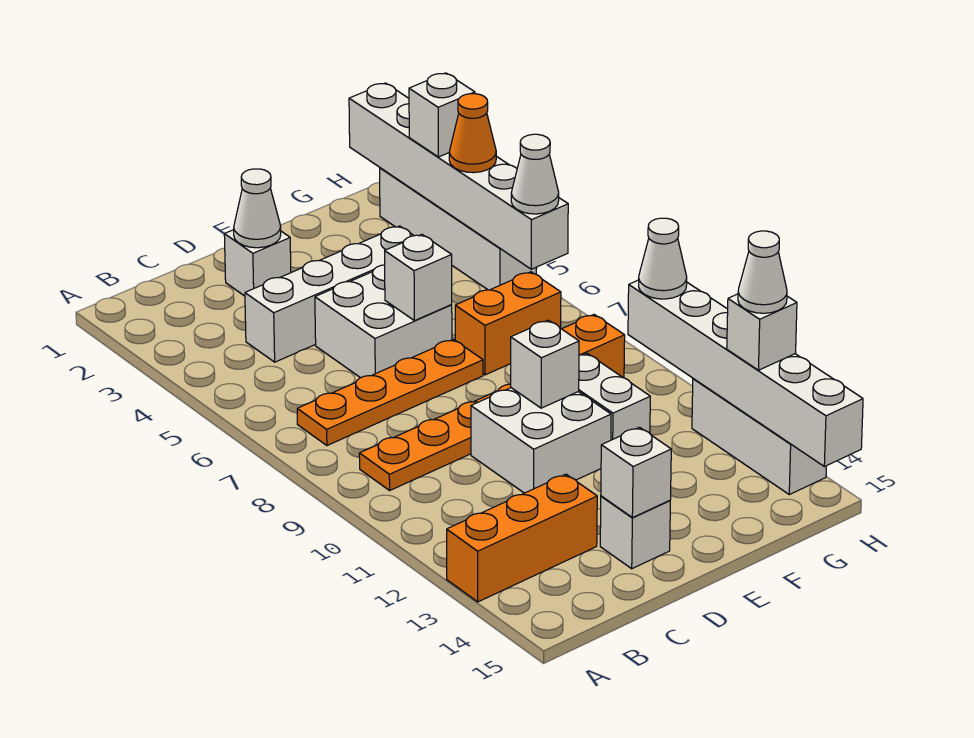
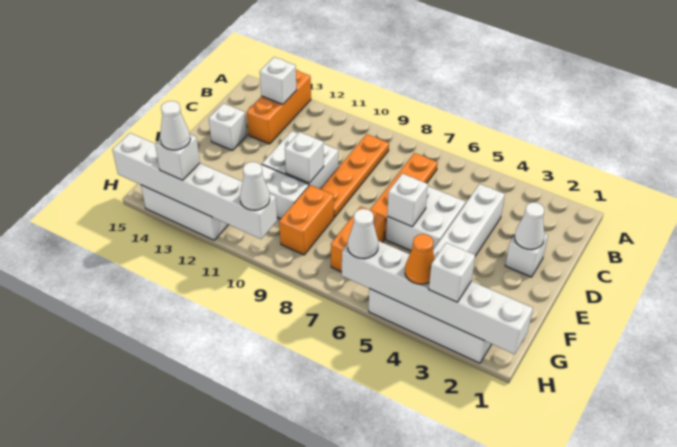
white brick D14 level 2 -> white brick B13 level 2

